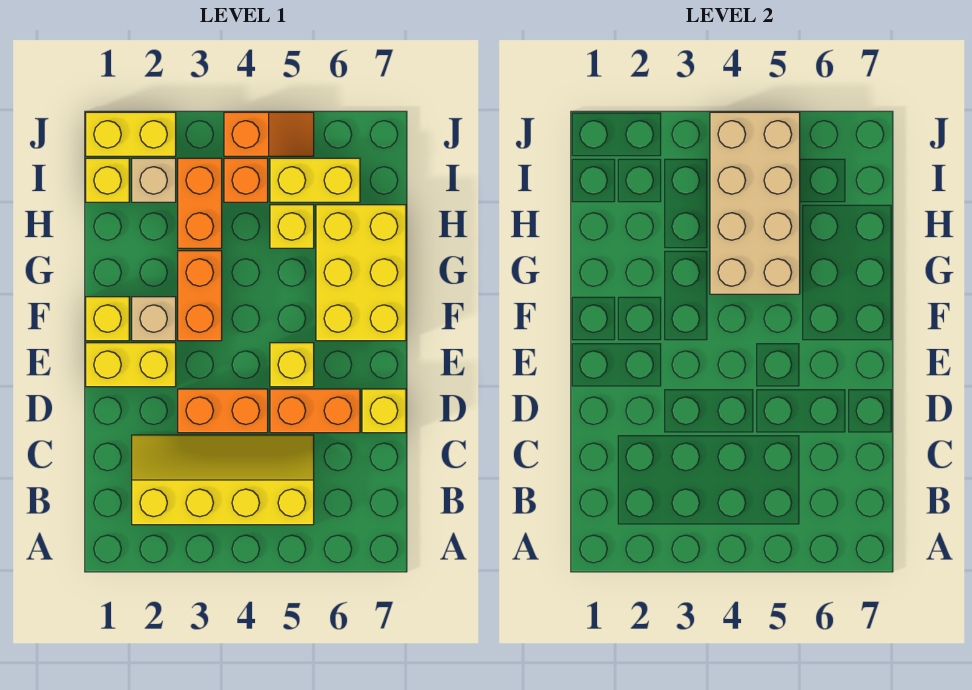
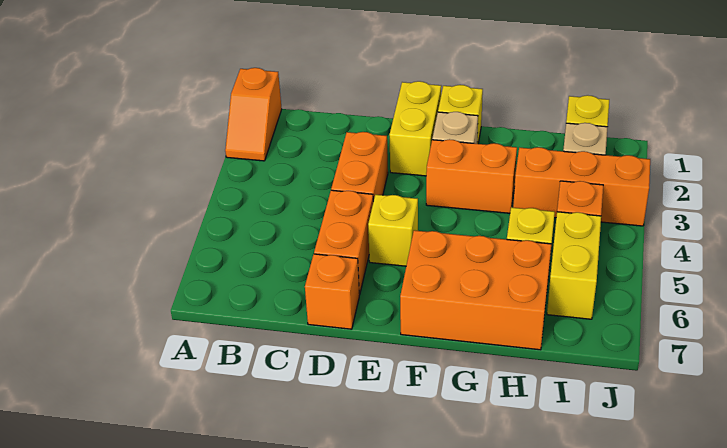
yellow slope B2:C5 level 1 top B -> none
yellow brick D7 level 1 -> orange brick D7 level 1
yellow brick F6:H7 level 1 -> orange brick F6:H7 level 1
tan brick G4:J5 level 2 -> none
orange brick H3:I3 level 1 -> orange brick H3:J3 level 1
yellow brick J1:J2 level 1 -> none
orange slope J4:J5 level 1 top 4 -> orange slope A1:A2 level 1 top 1

